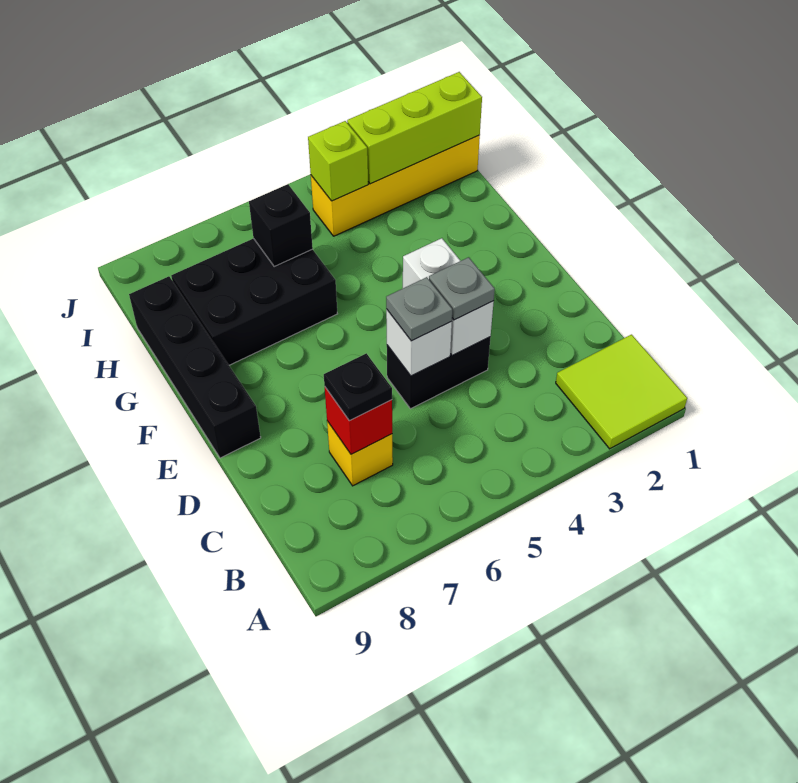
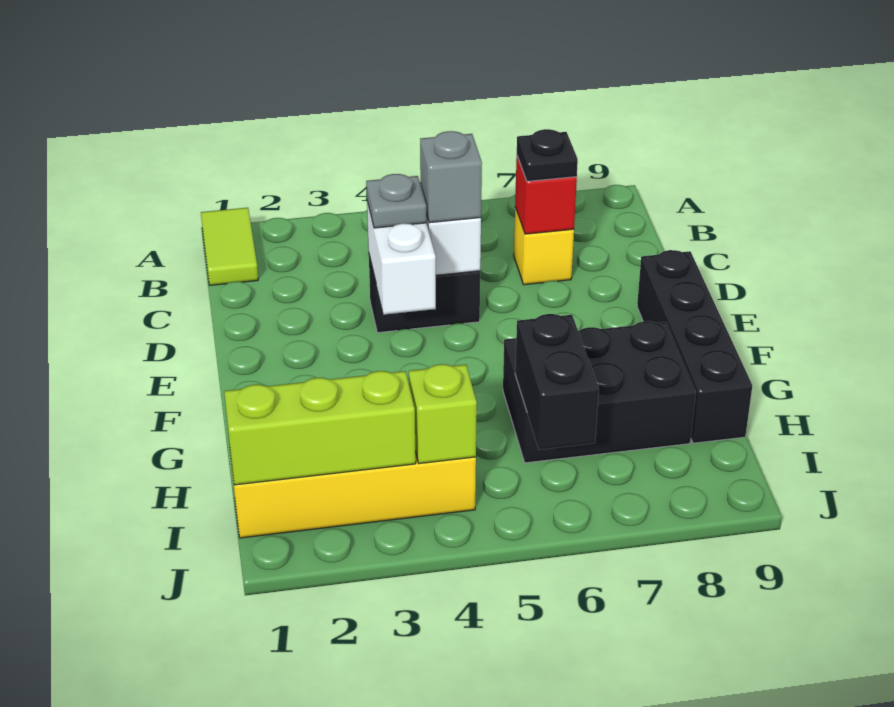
lime tile A1:B2 level 1 -> lime tile A1:B1 level 1
grey plate D5 level 3 -> grey brick D5 level 3
black brick H6 level 2 -> black brick H6:I6 level 2

